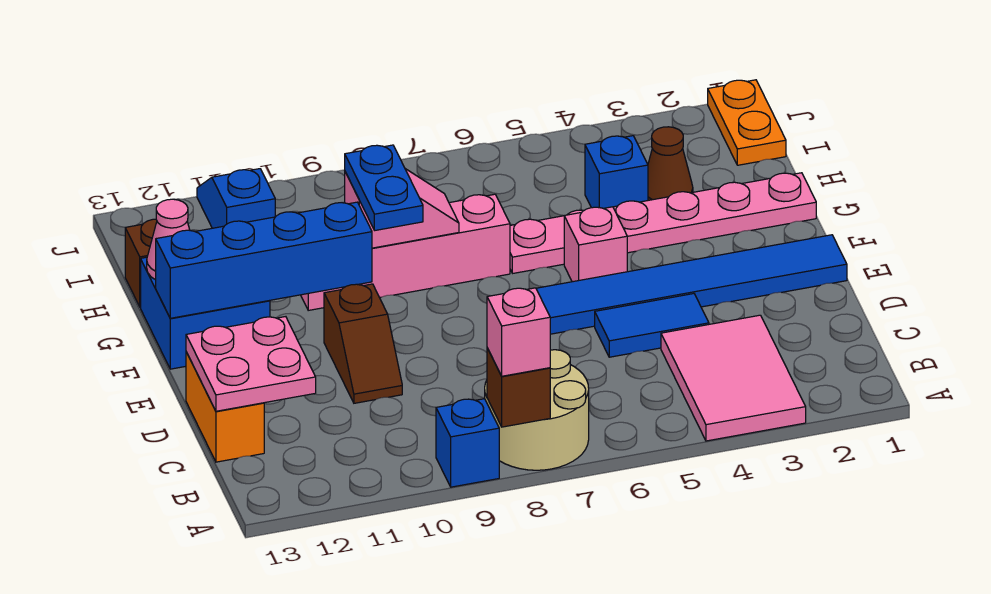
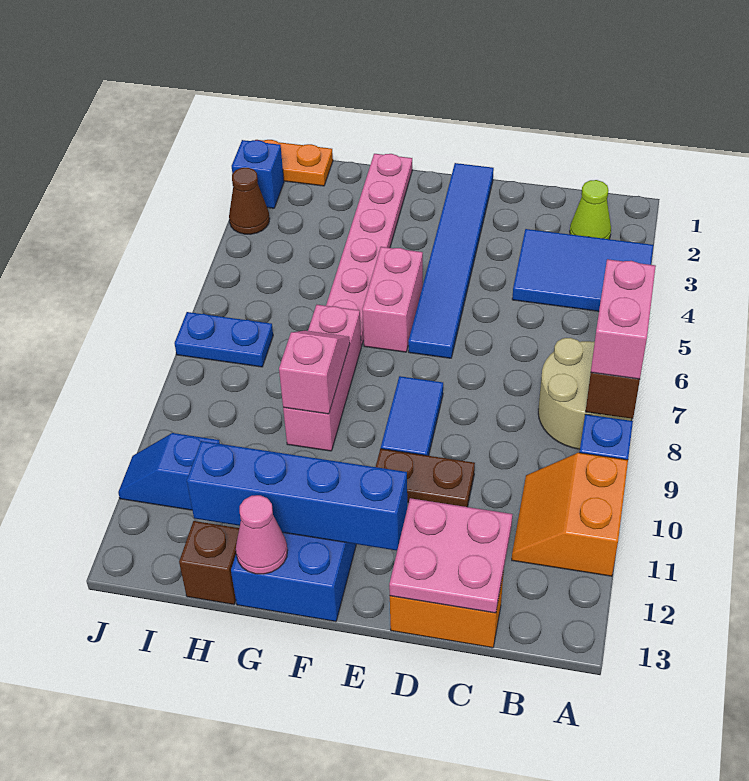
pink tile A3:C4 level 1 -> blue tile A3:C4 level 1
pink brick A8 level 3 -> pink brick A7:A8 level 3
none -> orange slope A10:B11 level 1 top A
none -> lime cone B2 level 1
blue tile D4:D5 level 1 -> blue tile E8:E9 level 1
brown slope D10:E10 level 1 top E -> brown plate D10:E10 level 1
pink brick F5 level 1 -> pink brick F5:F6 level 1
blue plate F9:G9 level 3 -> blue plate I7:J7 level 1
blue brick F10:F13 level 2 -> blue brick E12:H12 level 2
pink brick G7:G10 level 1 -> pink brick G7:G9 level 1
brown cone H3 level 1 -> brown cone J3 level 1
blue brick H4 level 1 -> blue brick J2 level 1

